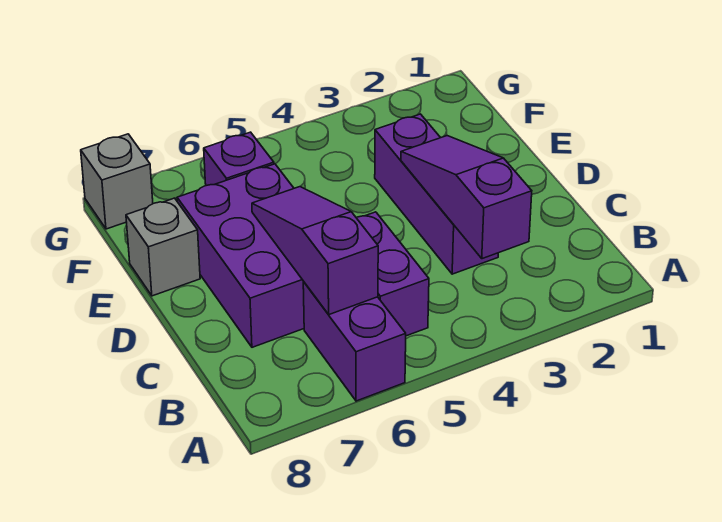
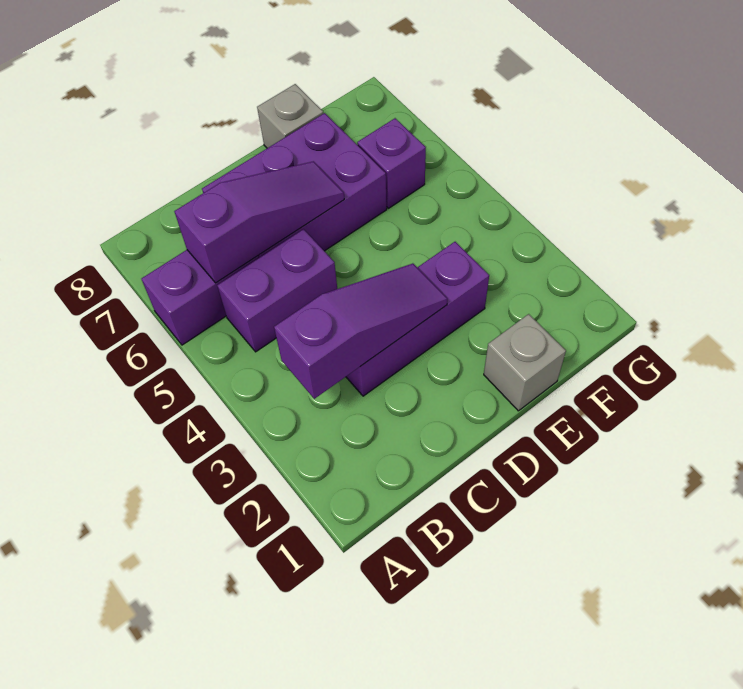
grey brick G8 level 1 -> grey brick E1 level 1

